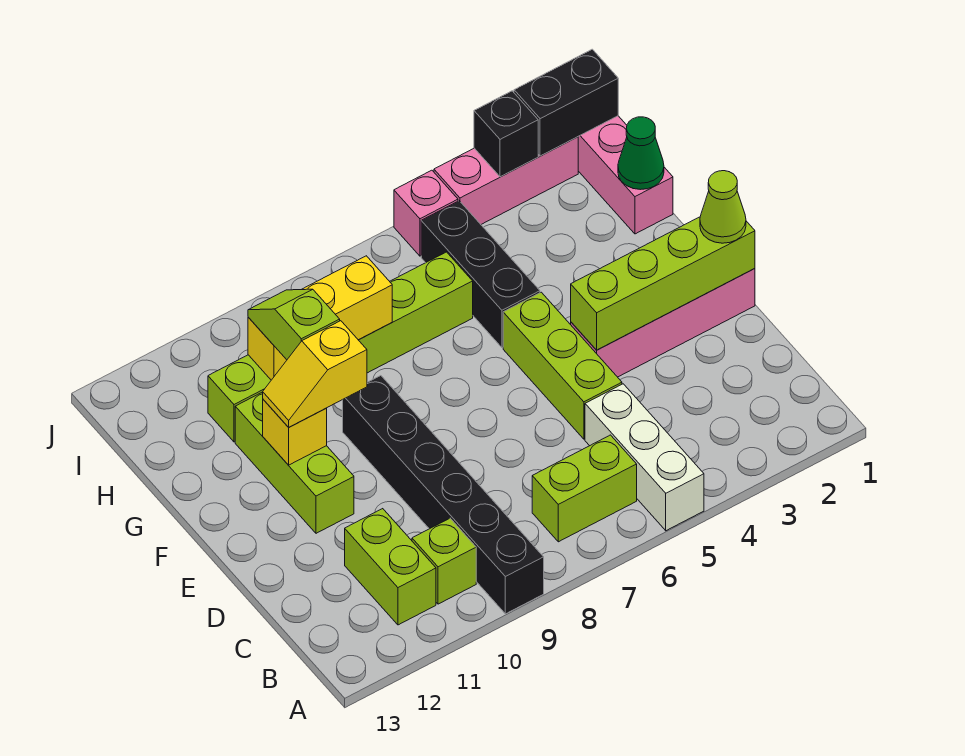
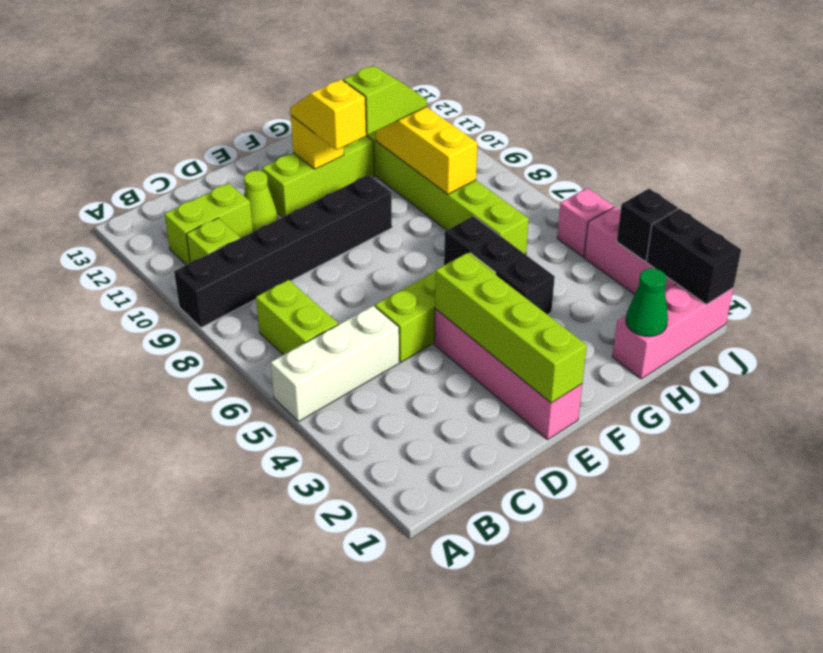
lime cone E1 level 3 -> lime cone D11 level 1
black brick G5:I5 level 1 -> black brick G4:G6 level 1

